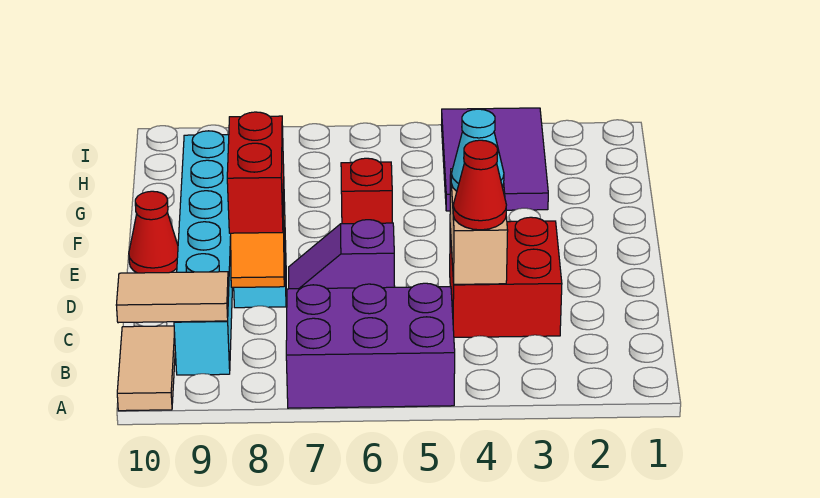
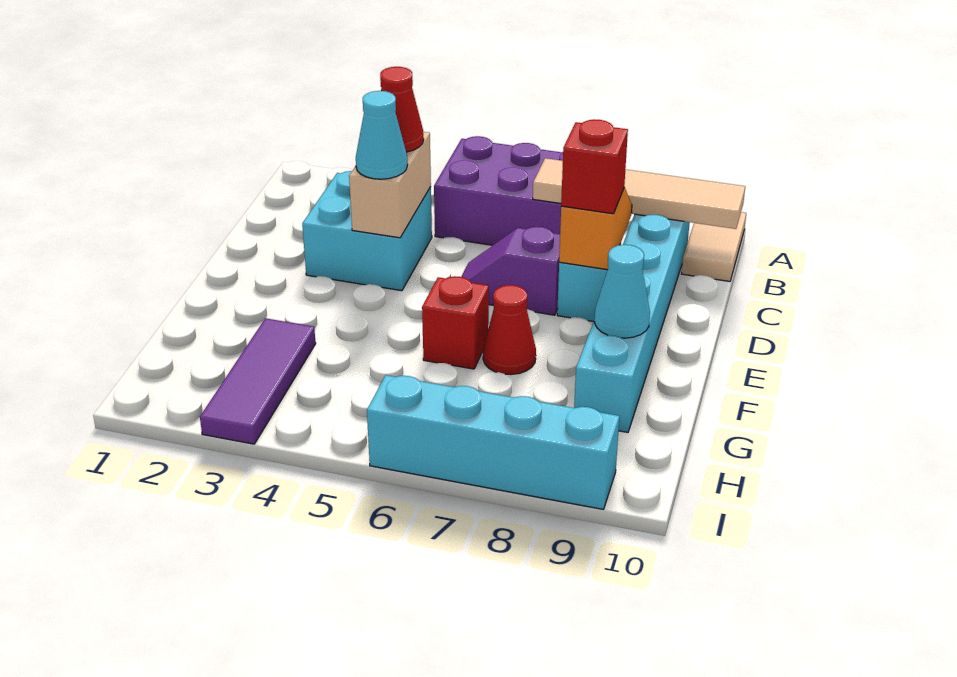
tan tile B9:B10 level 2 -> tan tile B7:B10 level 2
red brick C3:D4 level 1 -> cyan brick C3:D4 level 1
red brick C8:D8 level 3 -> red brick D8 level 3
purple slope D6:D7 level 1 top 6 -> purple slope D6:D7 level 1 top 7
red cone E10 level 1 -> red cone F7 level 1
none -> cyan cone F9 level 2
purple tile G3:I4 level 1 -> purple tile G3:I3 level 1
none -> cyan brick I6:I9 level 1

